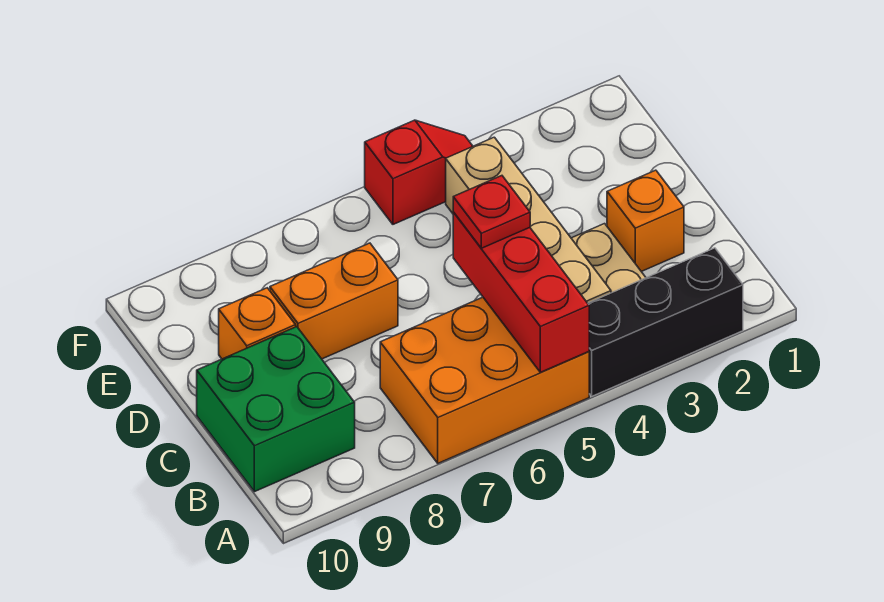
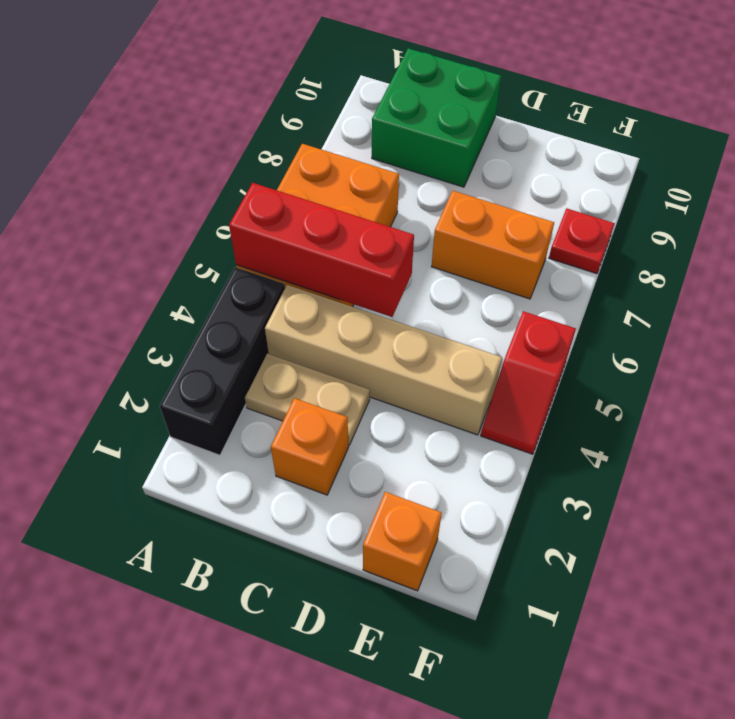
red plate C5 level 3 -> red plate F8 level 1
orange brick D7:D8 level 1 -> orange brick D7:E7 level 1
orange brick D9 level 1 -> orange brick E1 level 1

